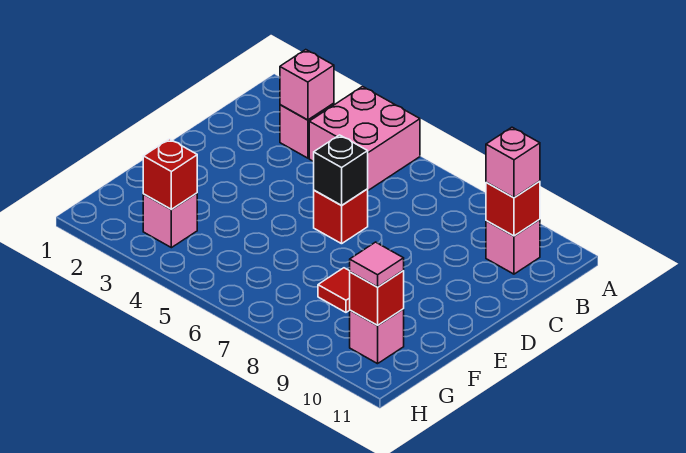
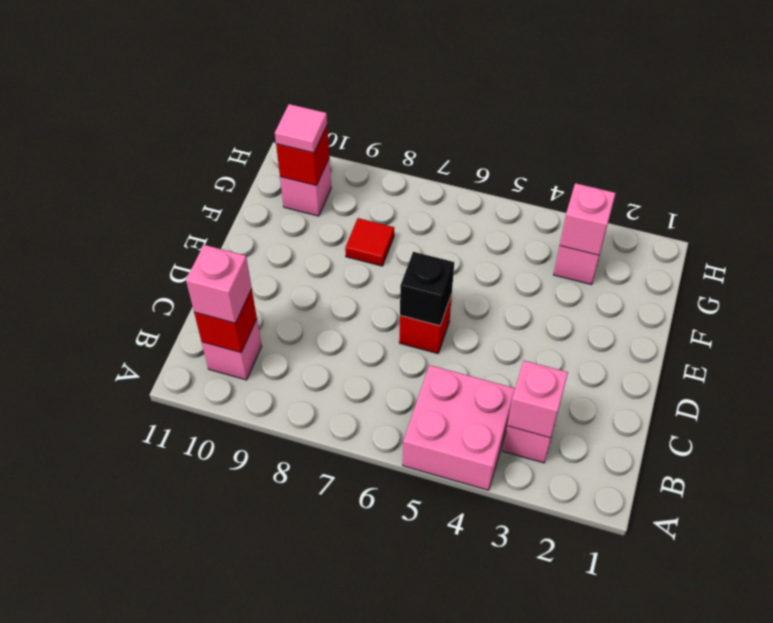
red brick G3 level 2 -> pink brick G3 level 2

